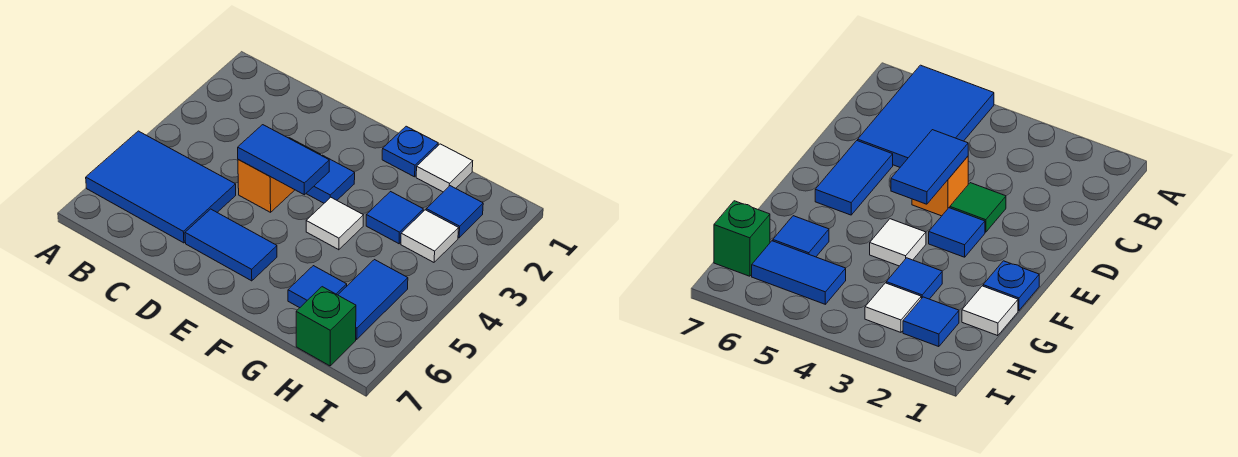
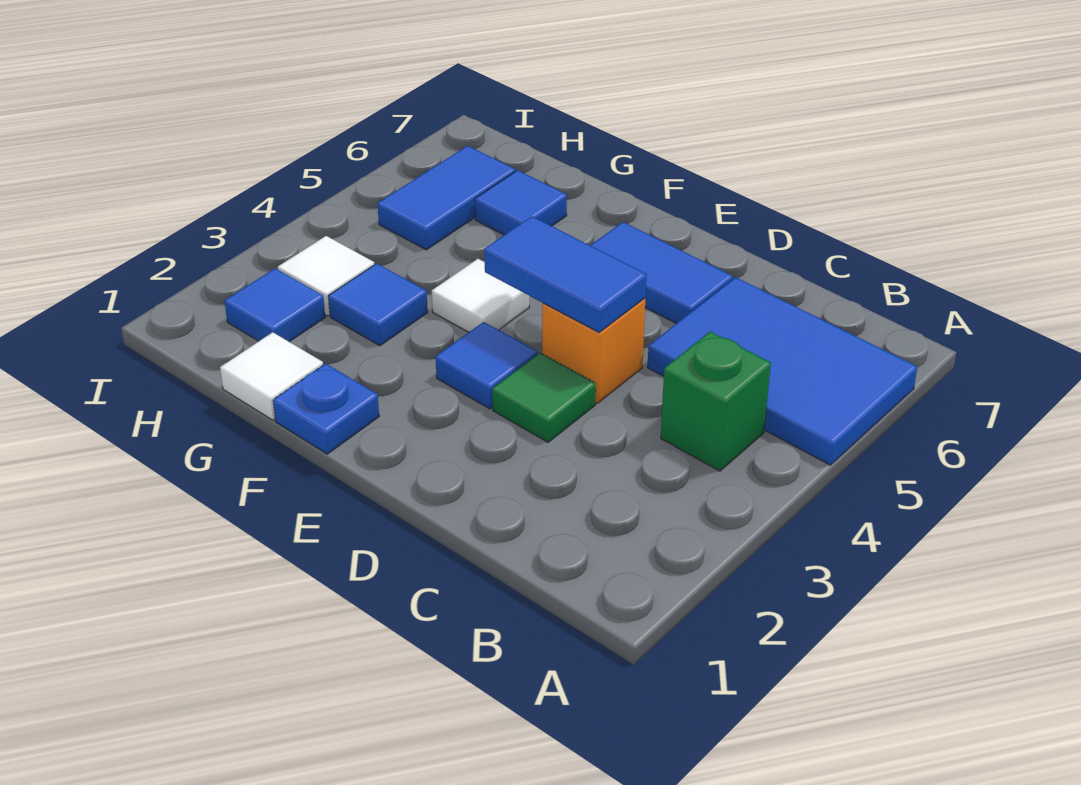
green brick H7 level 1 -> green brick B4 level 1

